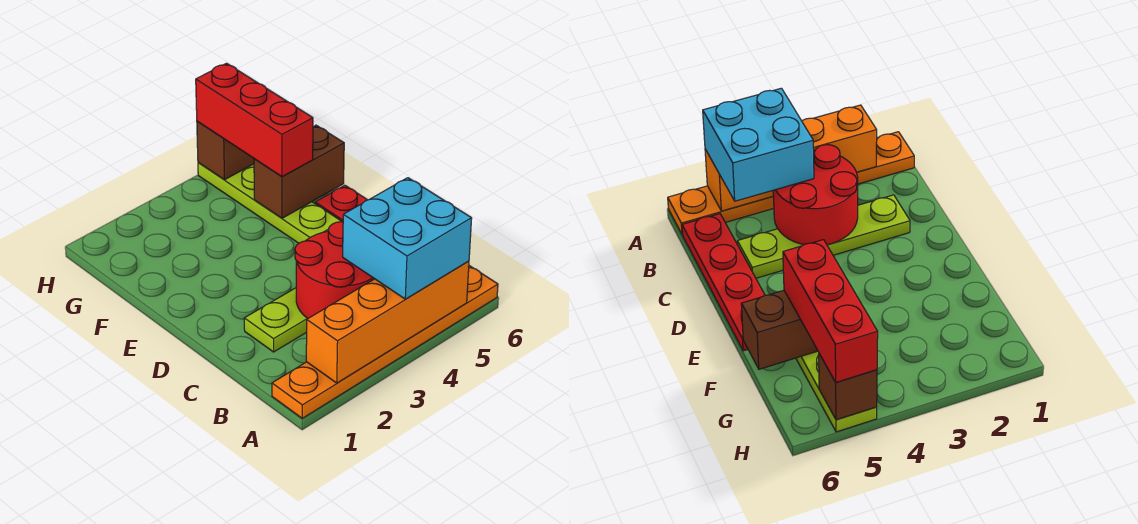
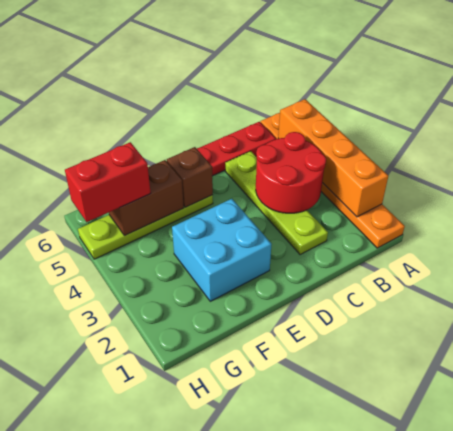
cyan brick A4:B5 level 3 -> cyan brick E2:F3 level 1
brown brick F5:F6 level 2 -> brown brick F5:G5 level 2
red brick F5:H5 level 3 -> red brick G5:H5 level 3
brown brick H5 level 2 -> brown brick E5 level 2

